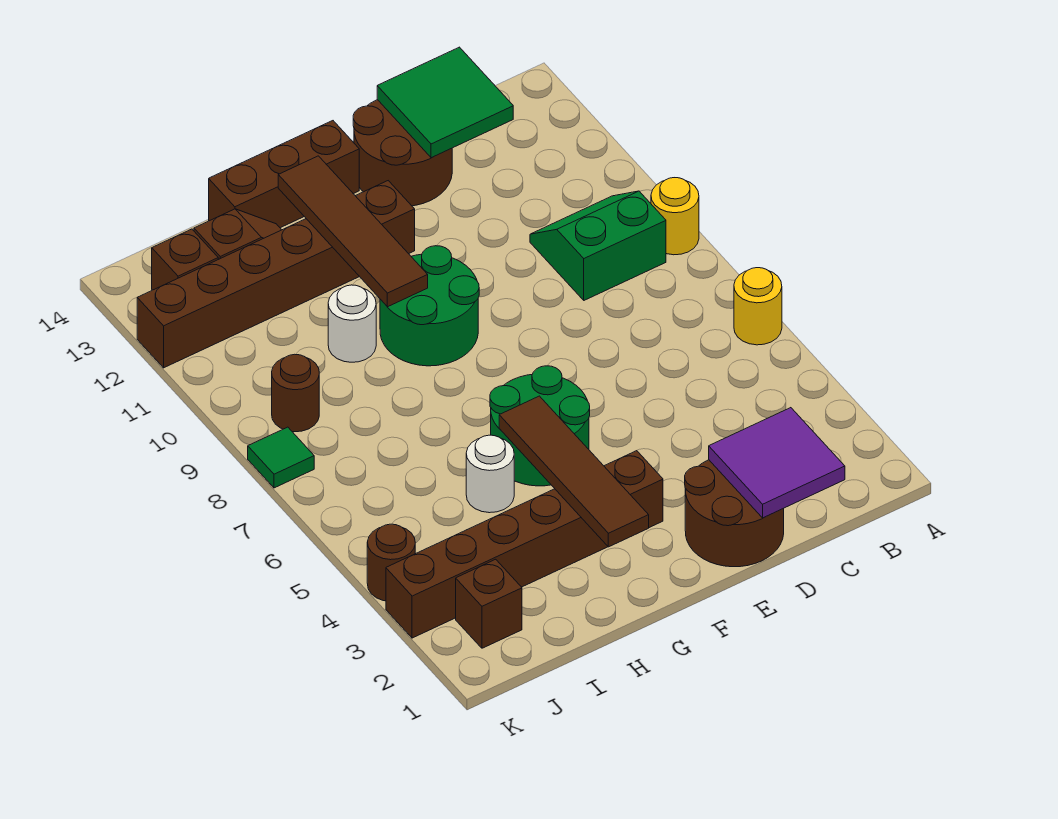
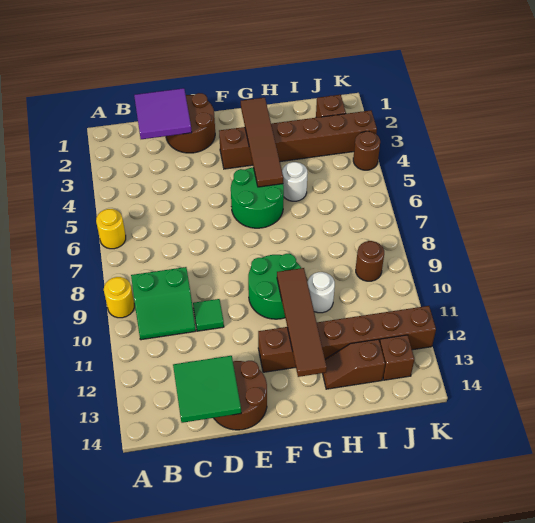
brown brick F14:H14 level 1 -> none
green tile K8 level 1 -> green tile D10 level 1

